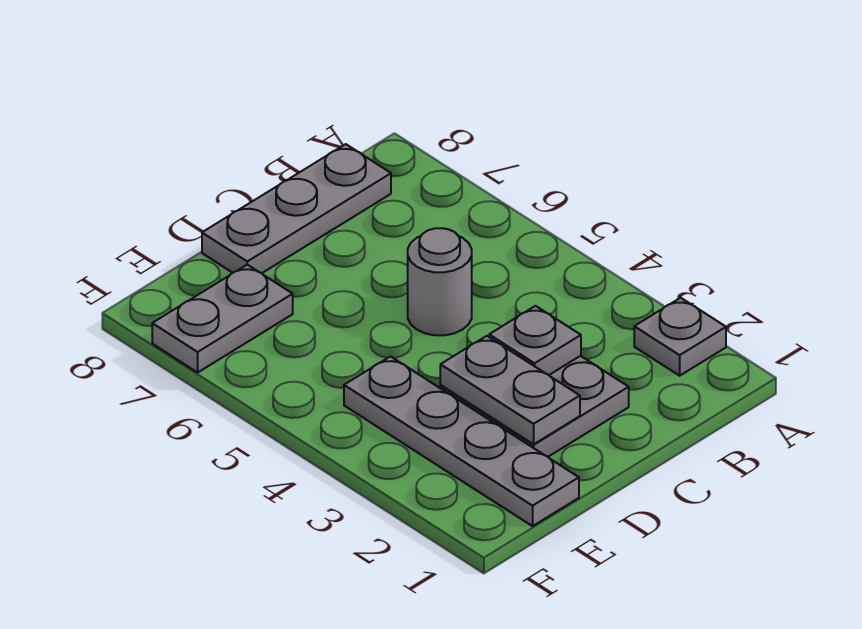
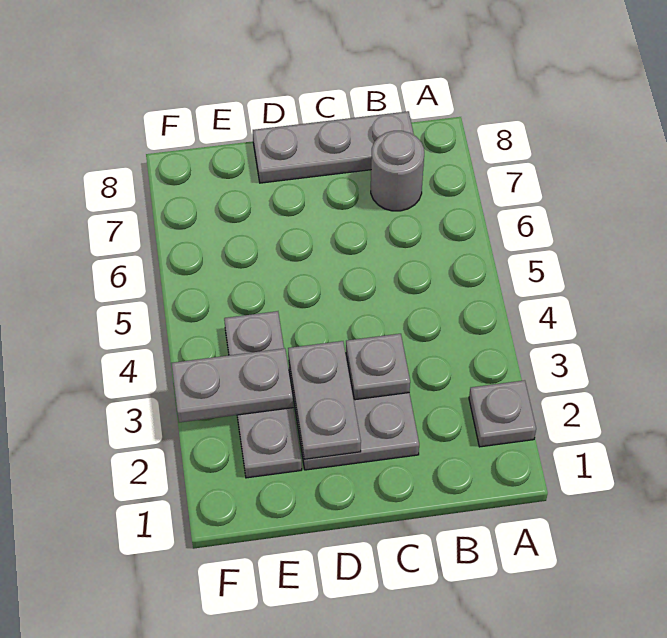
grey round brick C5 level 1 -> grey round brick B7 level 1
grey plate E1:E4 level 1 -> grey plate E2:E4 level 1
grey plate E7:F7 level 1 -> grey plate E3:F3 level 2

